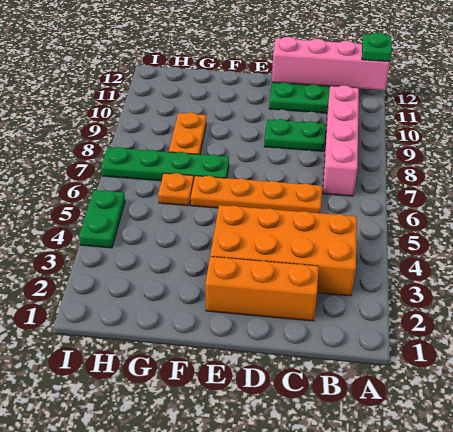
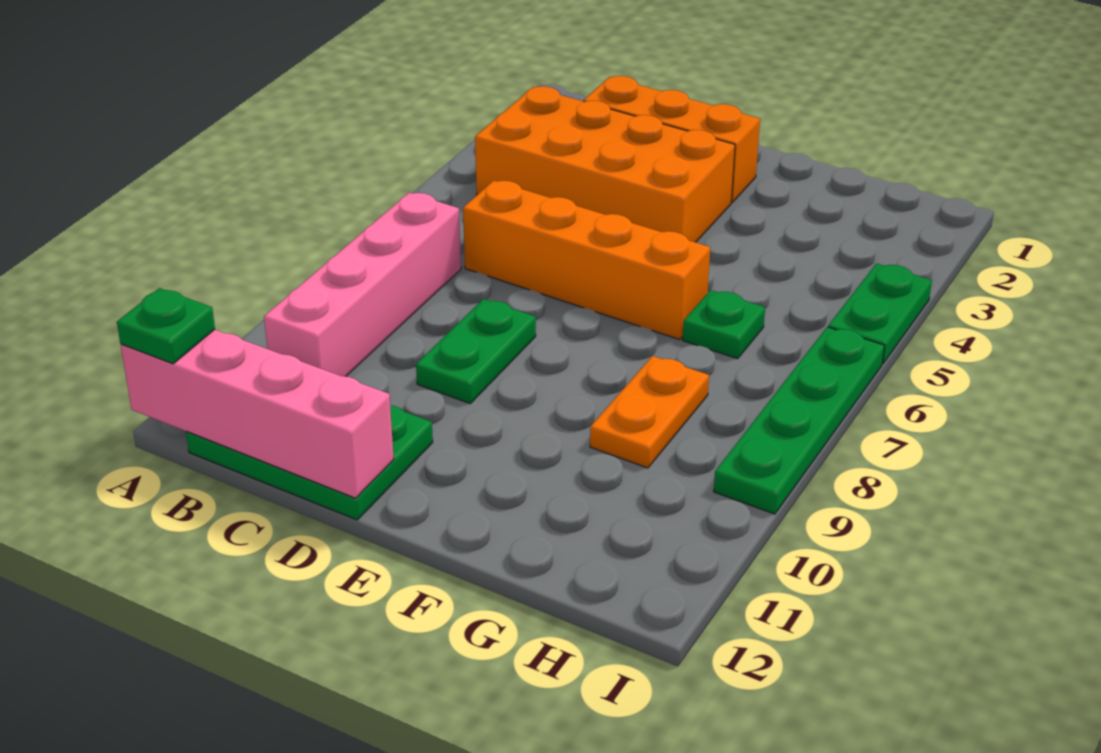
orange plate C6:F6 level 1 -> orange brick C6:F6 level 1
green plate C9:D9 level 1 -> green plate D8:D9 level 1
green plate F7:I7 level 1 -> green plate I6:I9 level 1
orange plate G6 level 1 -> green plate G6 level 1

